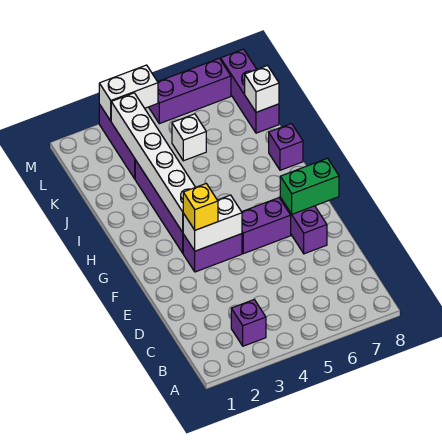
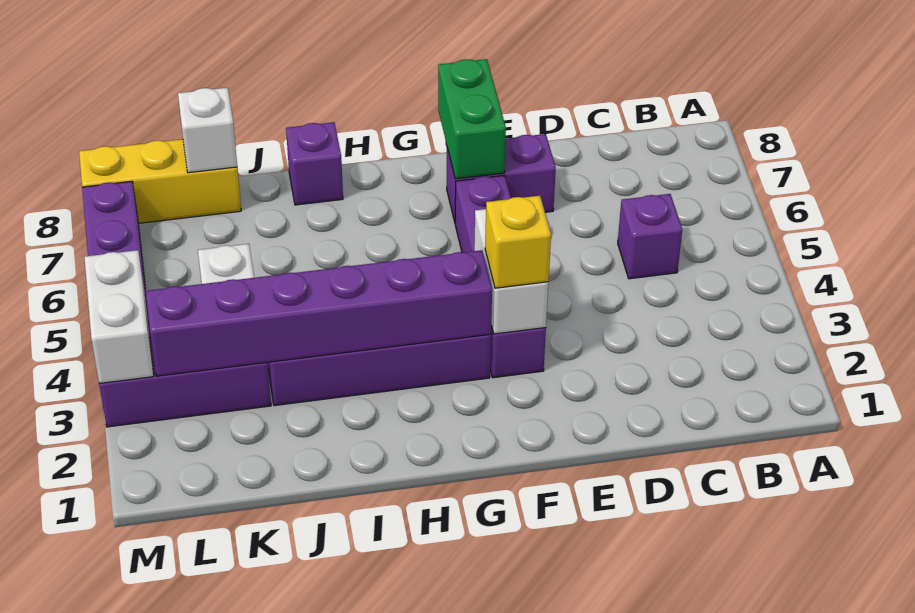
purple brick B3 level 1 -> purple brick C5 level 1
white brick G3:L3 level 2 -> purple brick G3:L3 level 2
purple brick K8:M8 level 1 -> yellow brick K8:M8 level 1

